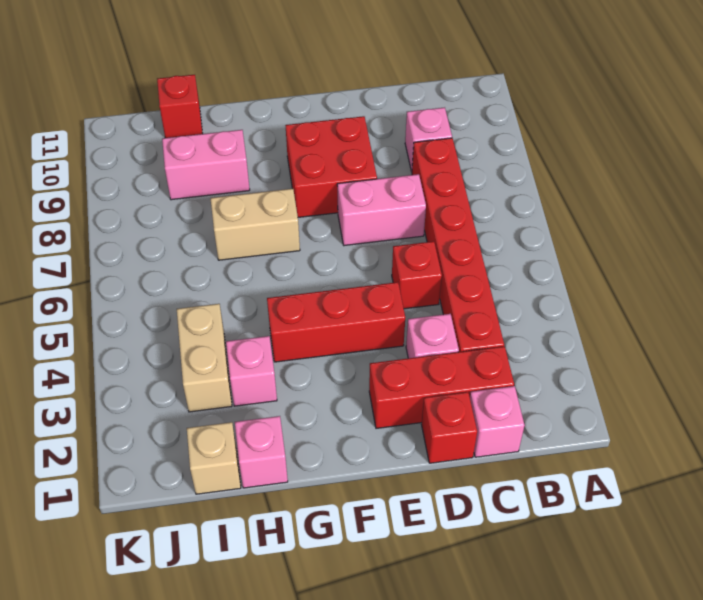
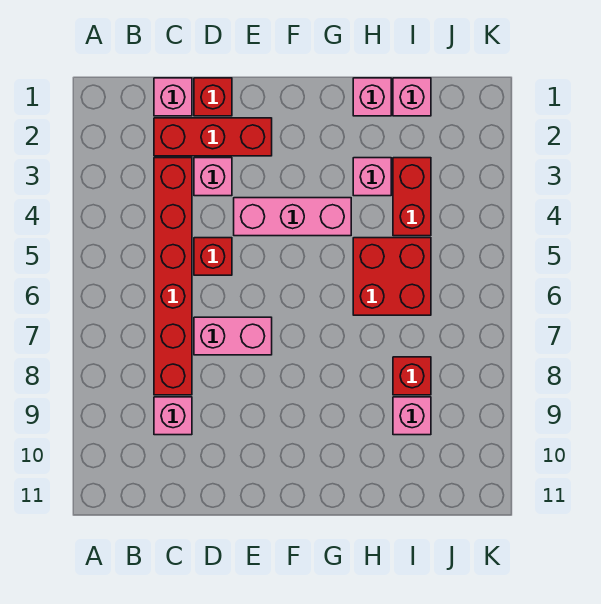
red brick E4:G4 level 1 -> pink brick E4:G4 level 1
red brick E8:F9 level 1 -> red brick H5:I6 level 1
tan brick G7:H7 level 1 -> none
pink brick H9:I9 level 1 -> pink brick I9 level 1
tan brick I1 level 1 -> pink brick I1 level 1
tan brick I3:I4 level 1 -> red brick I3:I4 level 1
red brick I11 level 1 -> red brick I8 level 1

